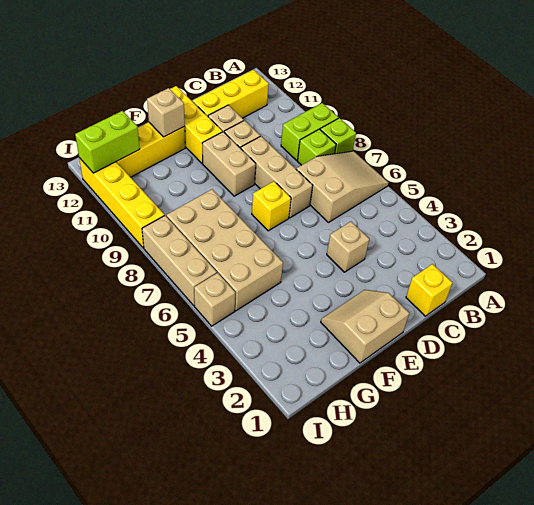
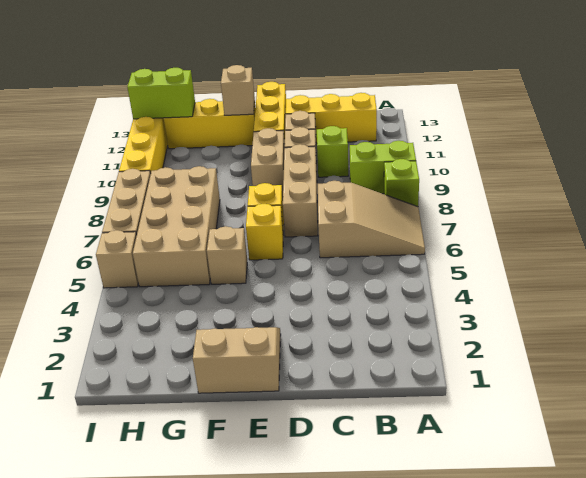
lime brick B8 level 1 -> lime brick C10 level 1
yellow brick C1 level 1 -> yellow brick E6 level 1
tan brick D4 level 1 -> tan brick F5 level 1

